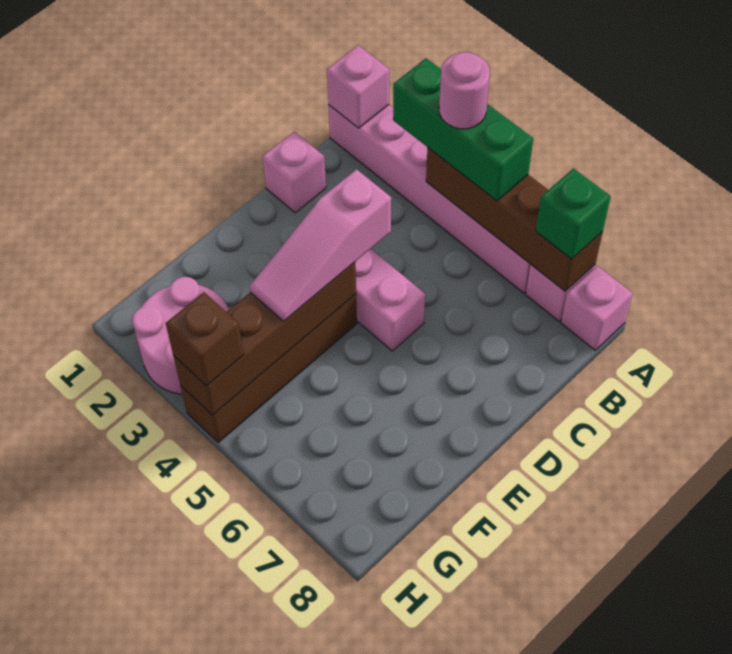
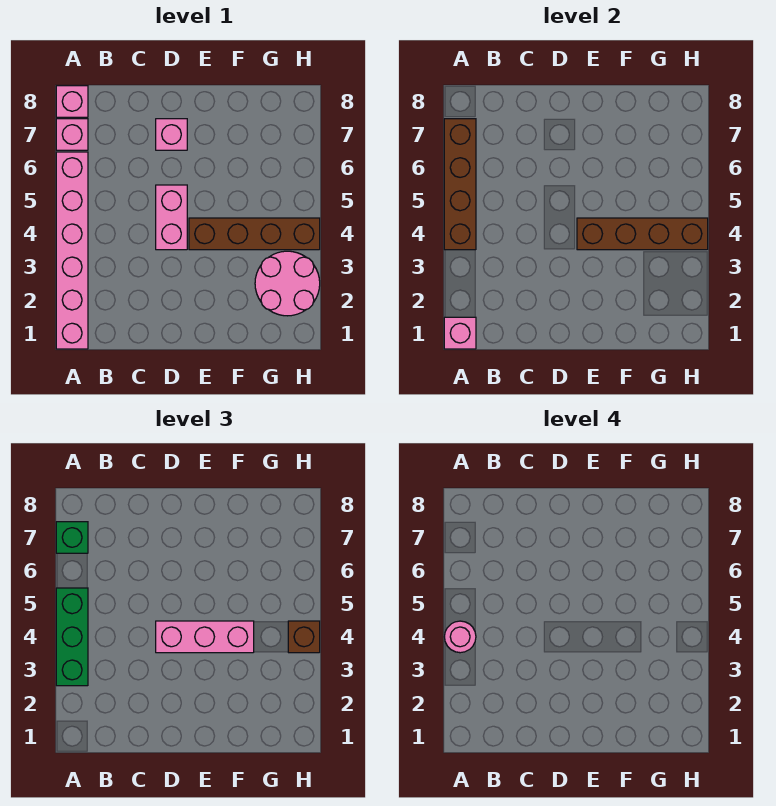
pink brick C1 level 1 -> pink brick D7 level 1
pink slope D4:F4 level 3 top D -> pink brick D4:F4 level 3

